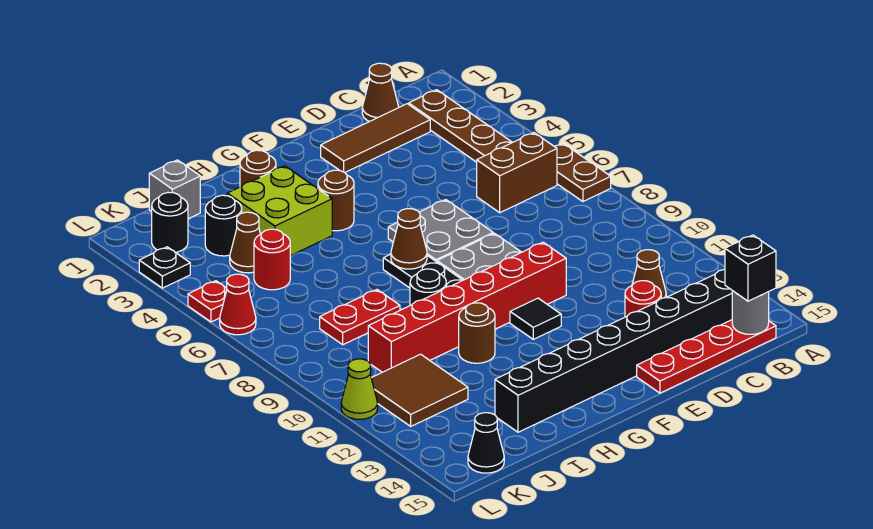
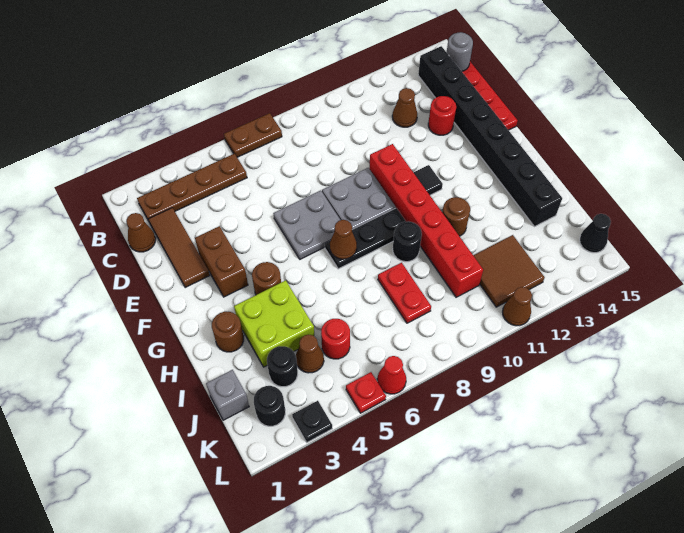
brown brick B6:C6 level 1 -> brown brick E3:F3 level 1
black brick B15 level 3 -> none
lime cone L11 level 1 -> brown cone L11 level 1

